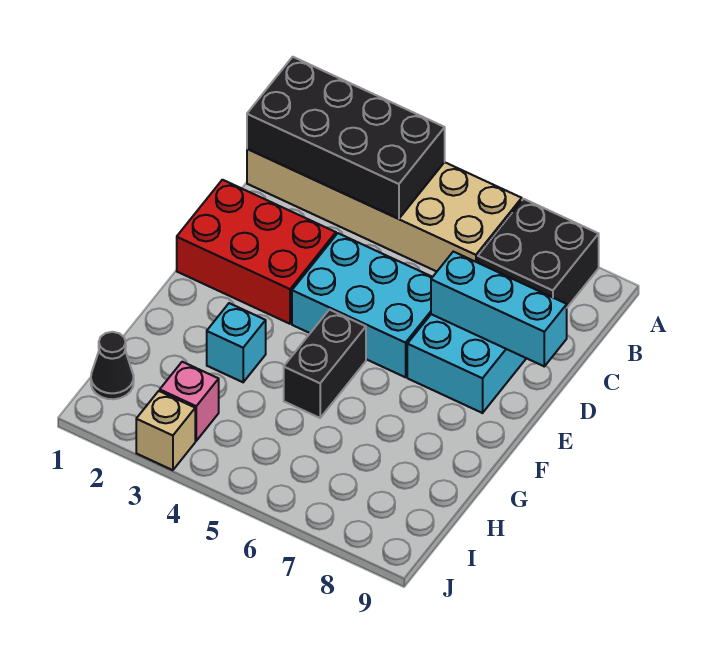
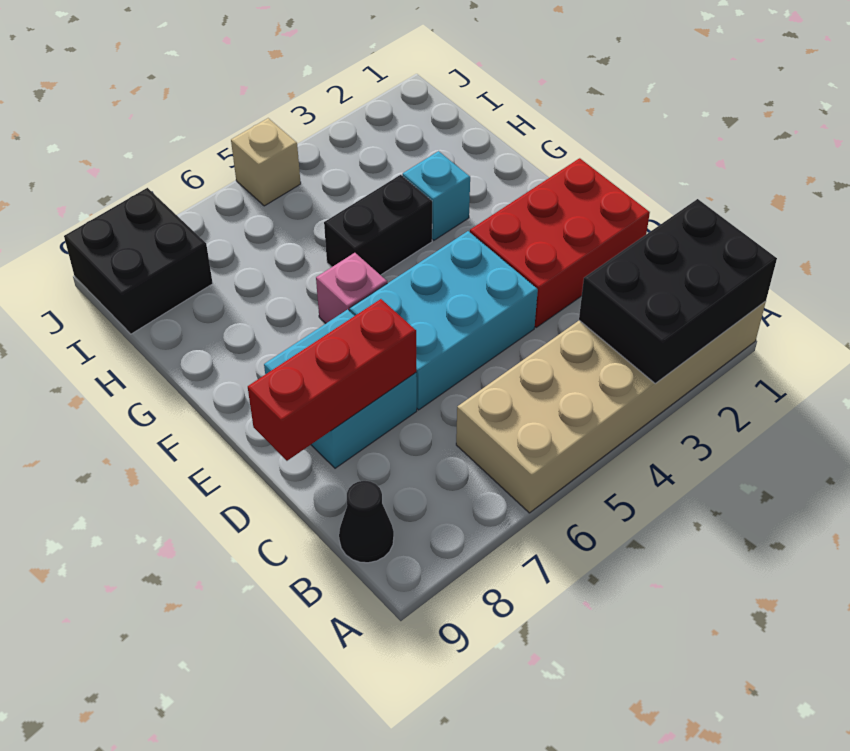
black brick A1:B4 level 2 -> black brick A1:B3 level 2
black brick A7:B8 level 1 -> black brick I8:J9 level 1
cyan brick D7:D9 level 2 -> red brick D7:D9 level 2
black brick F5:G5 level 1 -> black brick G4:G5 level 1
black cone I1 level 1 -> black cone B9 level 1
pink brick I3 level 1 -> pink brick F6 level 1
tan brick J3 level 1 -> tan brick J5 level 1

